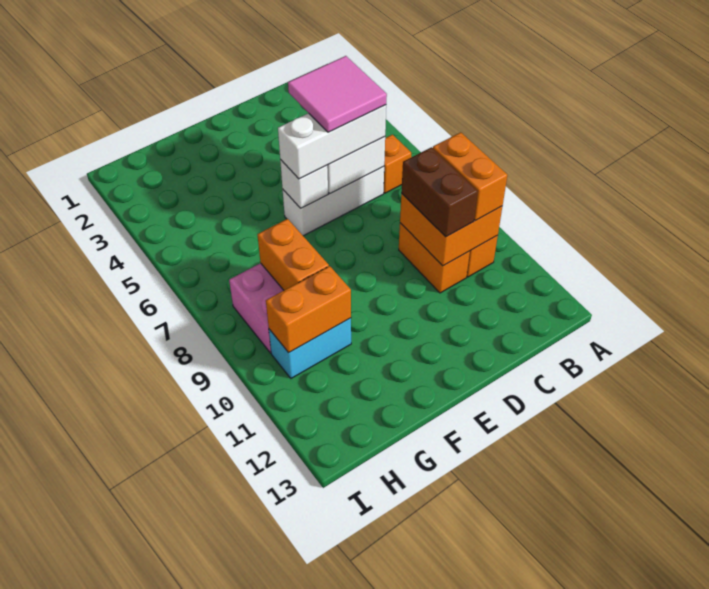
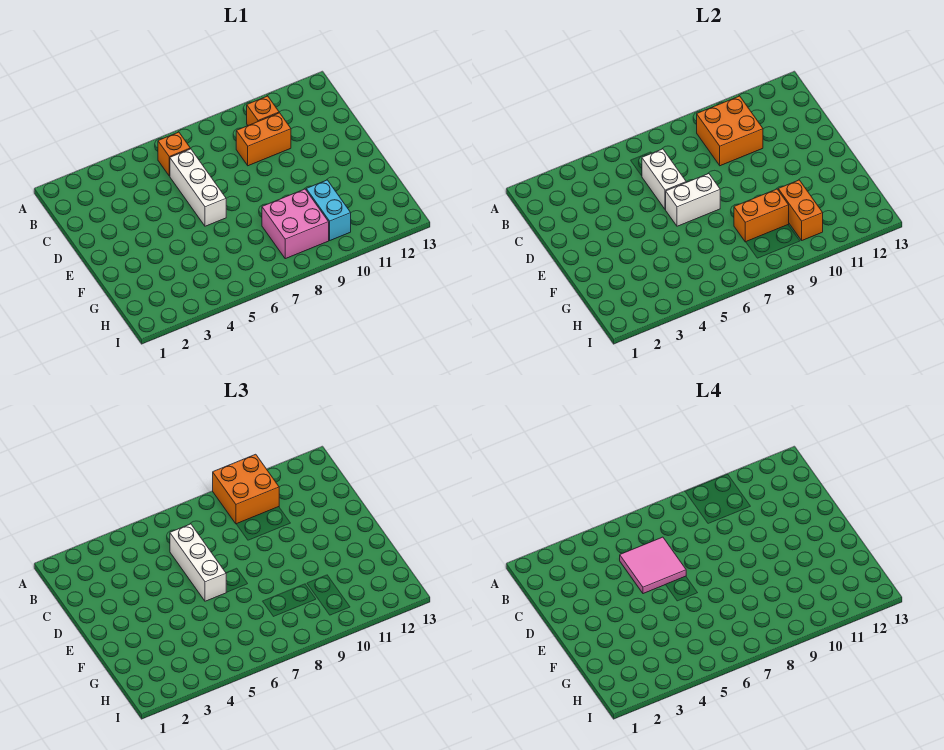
orange brick B9:B10 level 3 -> orange brick A9:B10 level 3
brown brick C9:C10 level 3 -> none
white brick E6 level 2 -> white brick E6:E7 level 2

